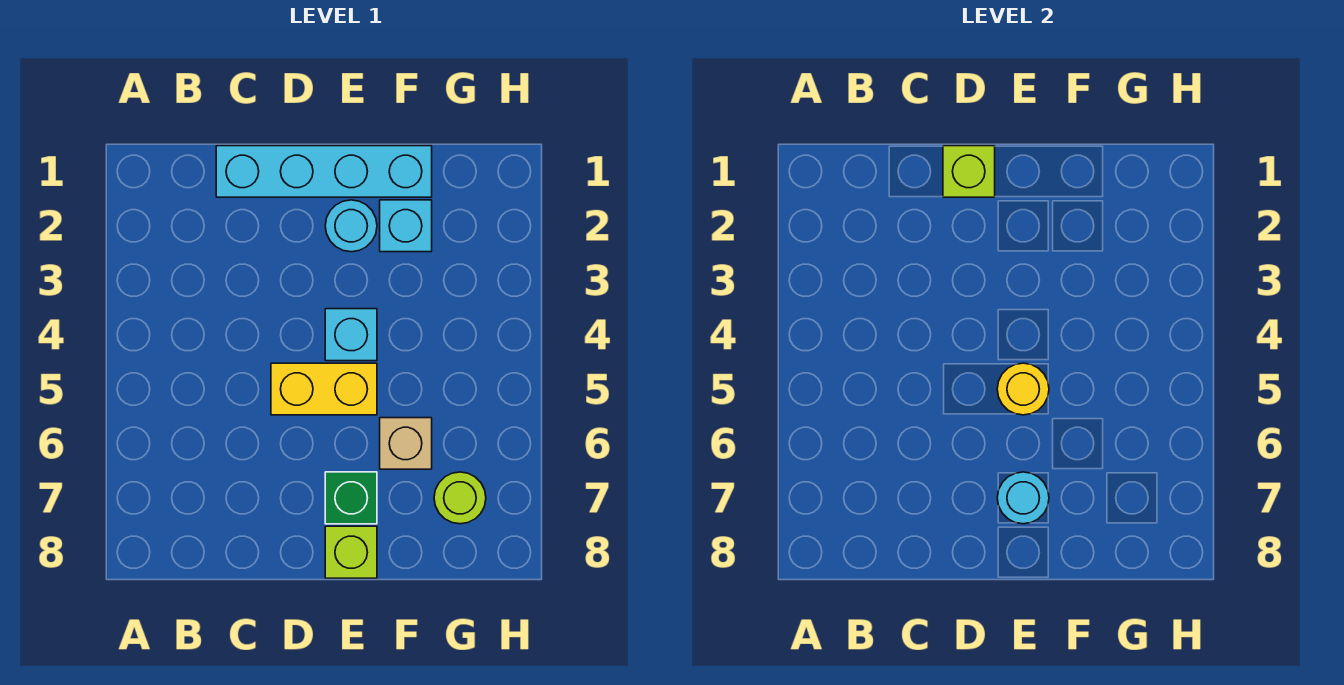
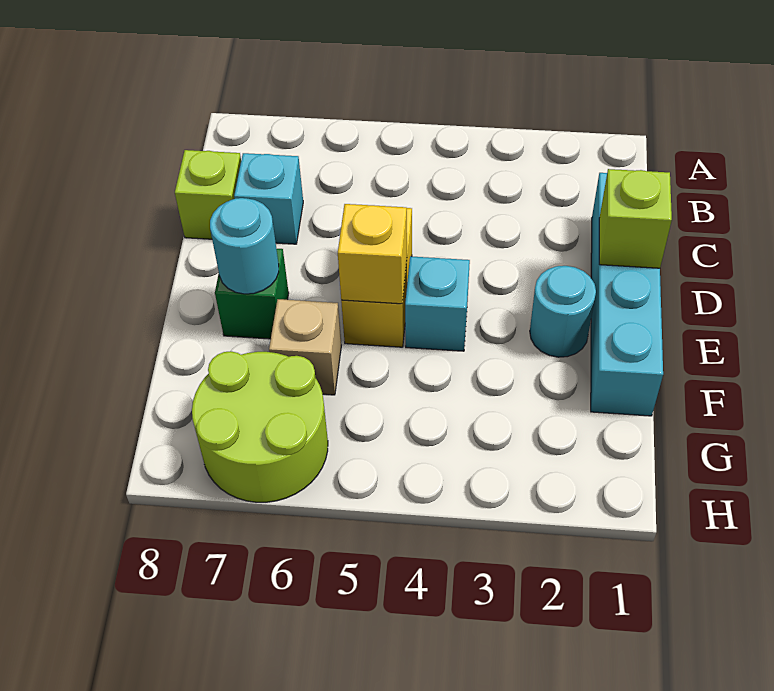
yellow round brick E5 level 2 -> yellow brick E5 level 2
lime brick E8 level 1 -> lime brick C8 level 1
cyan brick F2 level 1 -> cyan brick C7 level 1
lime round brick G7 level 1 -> lime round brick G6:H7 level 1

